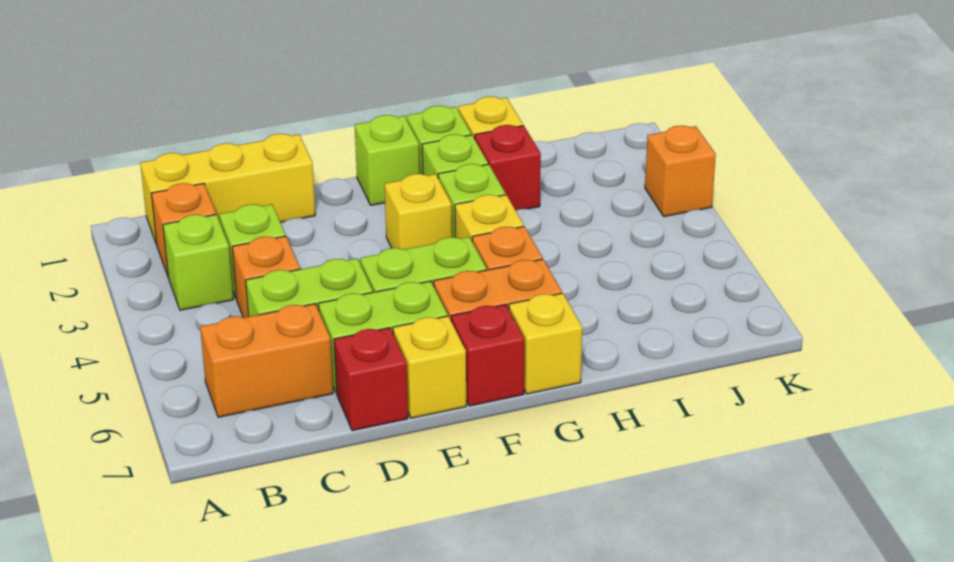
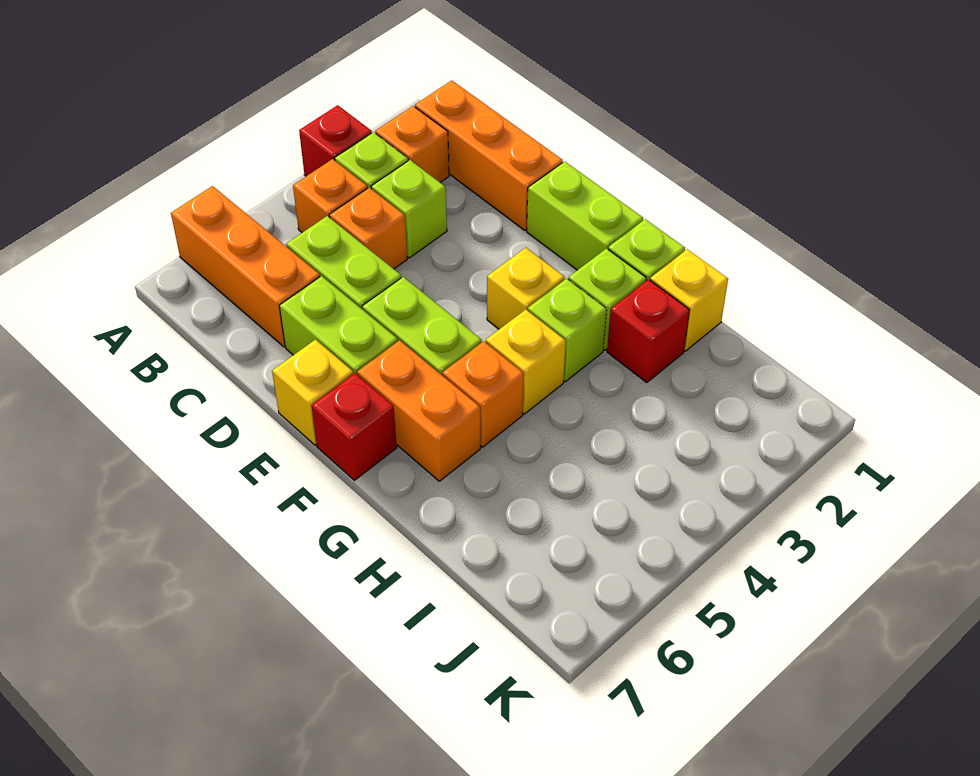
yellow brick B1:D1 level 1 -> orange brick B1:D1 level 1
orange brick B6:C6 level 1 -> orange brick A6:C6 level 1
red brick D7 level 1 -> red brick A3 level 1
lime brick F1 level 1 -> lime brick E1:F1 level 1
yellow brick G7 level 1 -> none
orange brick K3 level 1 -> orange brick B4 level 1

